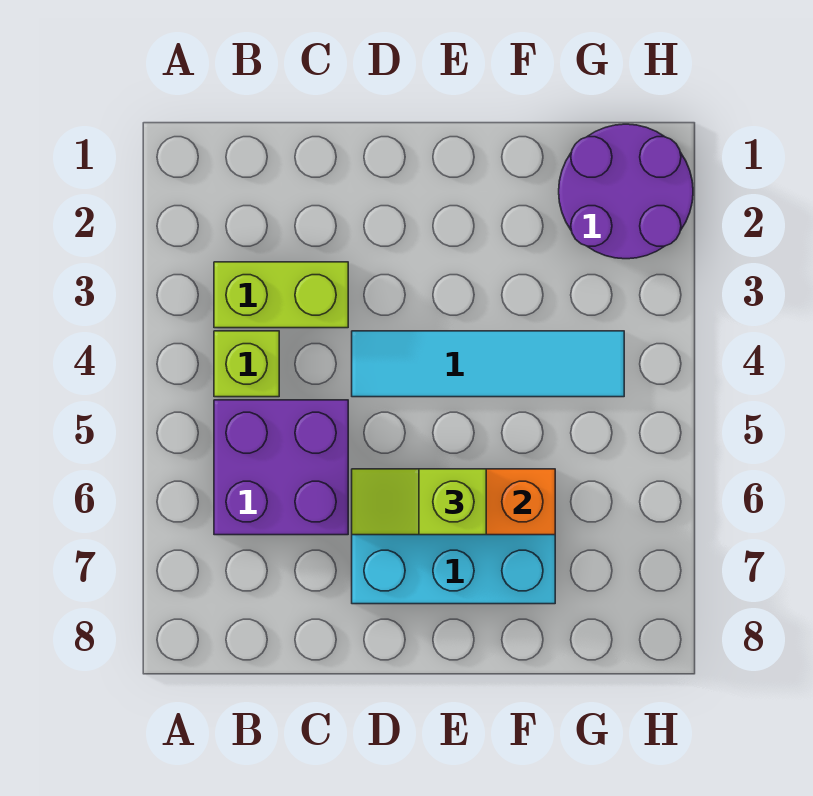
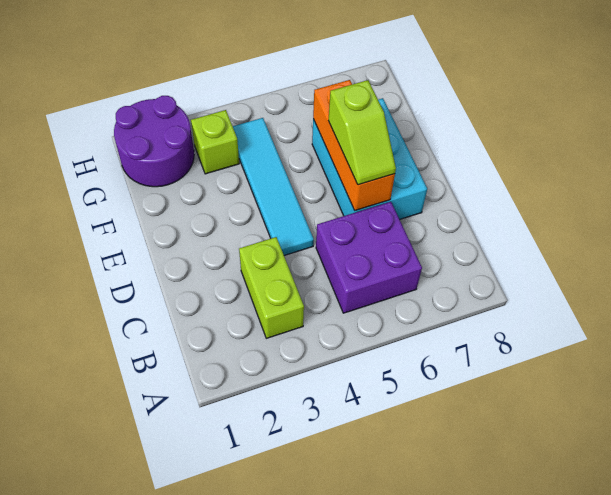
lime brick B4 level 1 -> lime brick G3 level 1

